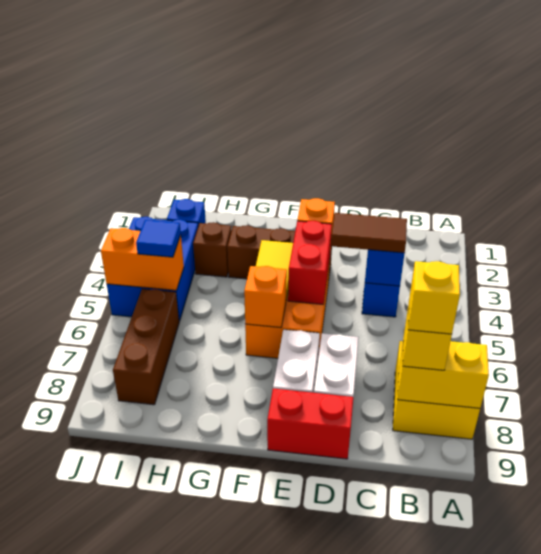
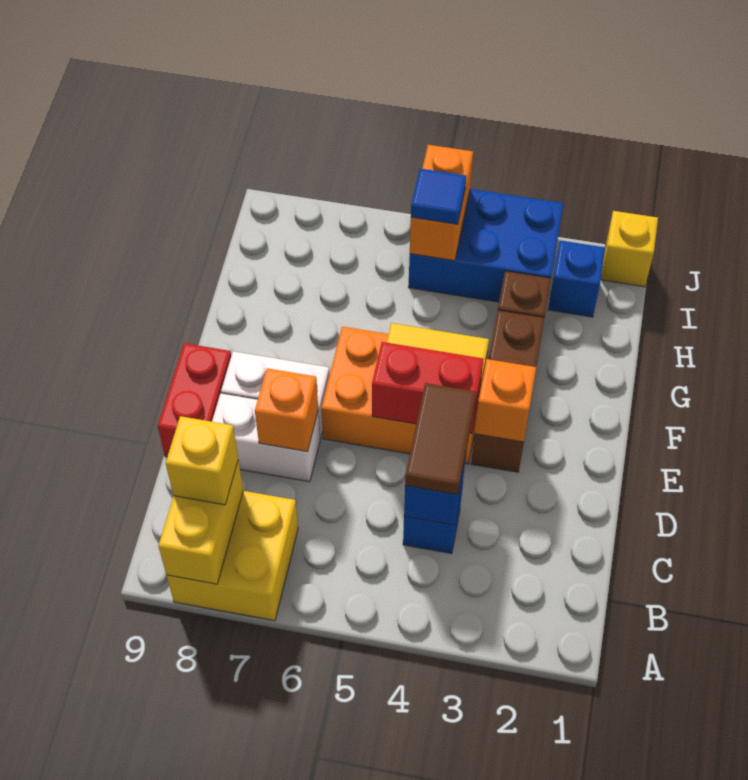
yellow brick B8 level 4 -> yellow brick J1 level 1
orange brick F6 level 2 -> orange brick D7 level 2
brown brick I6:I8 level 1 -> none

